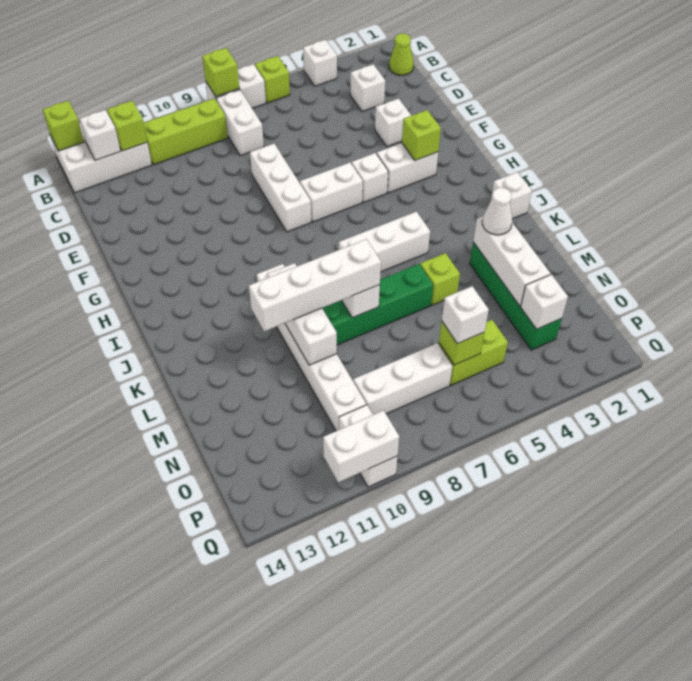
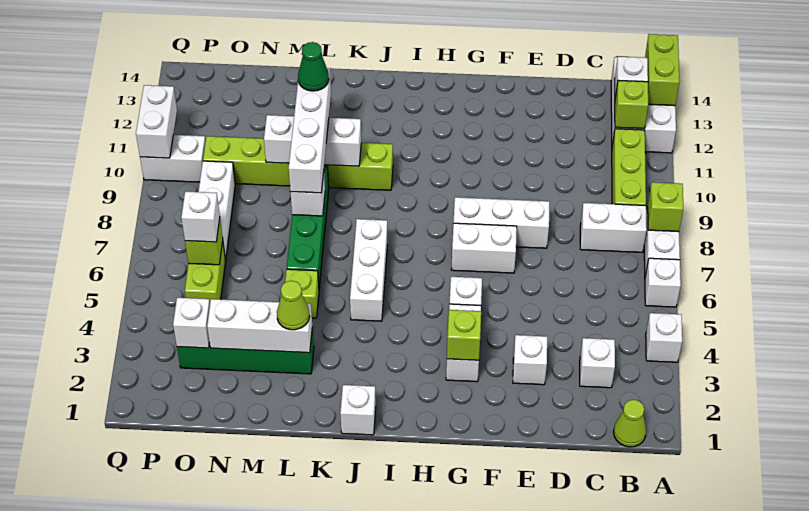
lime brick A6 level 1 -> white brick A6 level 1
lime brick A14 level 2 -> lime brick A13:A14 level 2
white brick G6:G7 level 1 -> white brick F7:G7 level 1
white brick J10:O10 level 1 -> lime brick J10:O10 level 1
white cone L3 level 3 -> lime cone L3 level 3
none -> green cone L11 level 4

